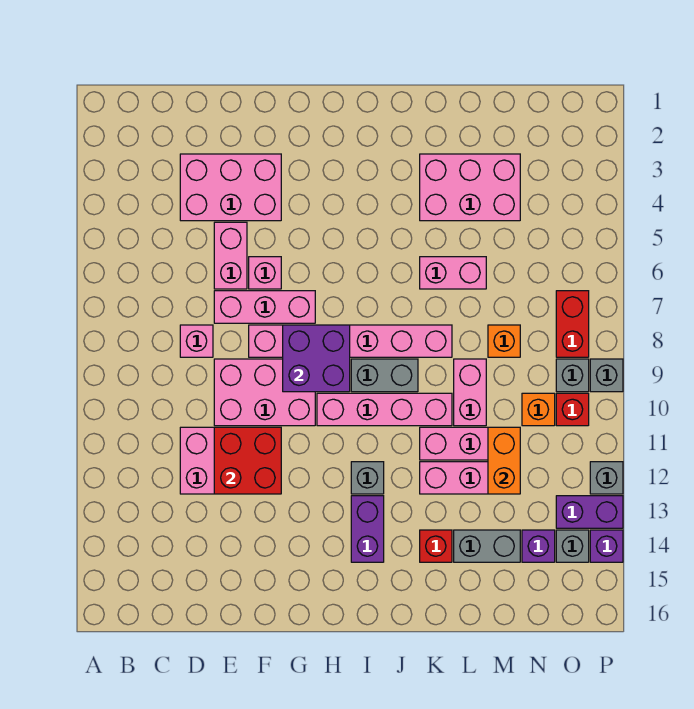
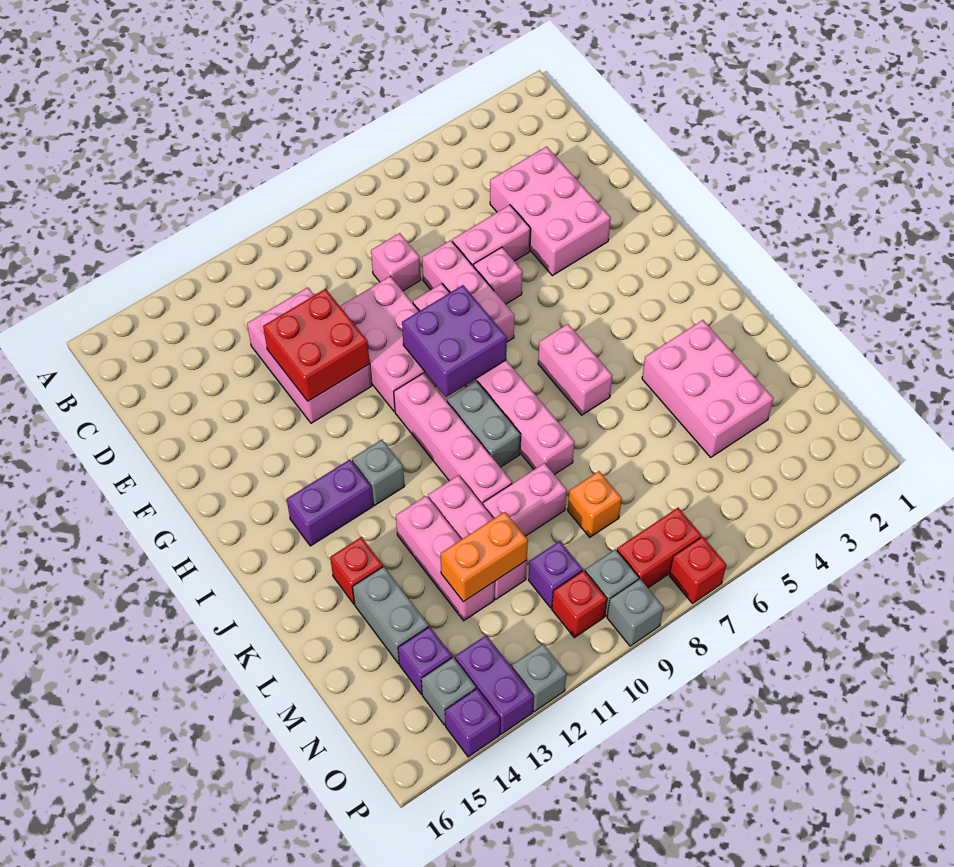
pink brick K6:L6 level 1 -> pink brick I6:J6 level 1
orange brick N10 level 1 -> purple brick N10 level 1
none -> red brick P7 level 1

